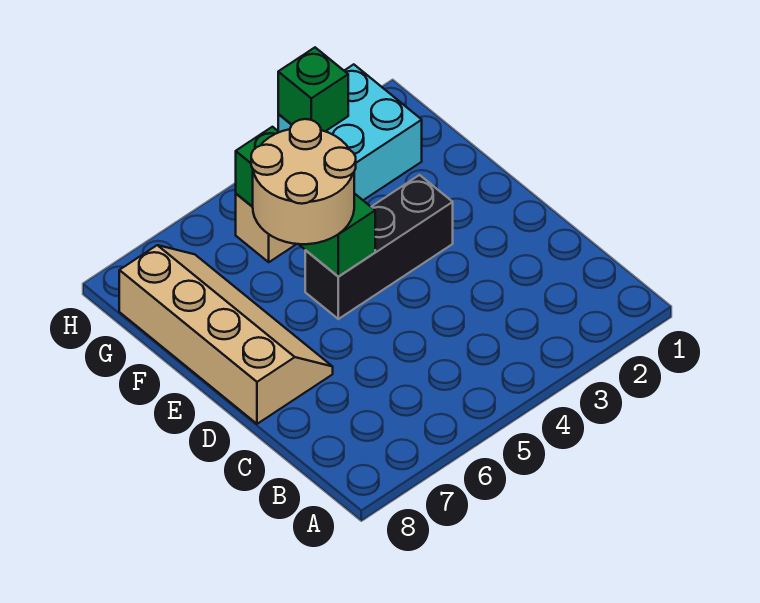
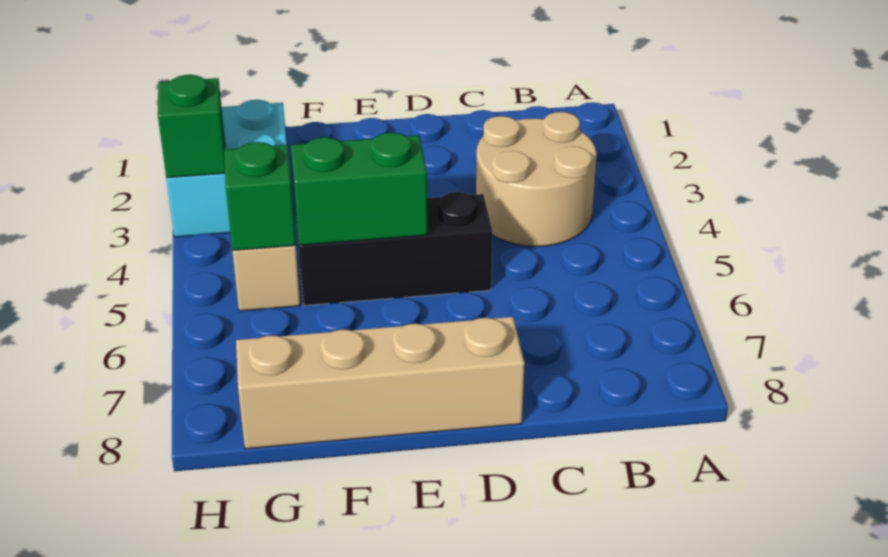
black brick E3:E5 level 1 -> black brick D5:F5 level 1
tan round brick E5:F6 level 3 -> tan round brick B3:C4 level 1

